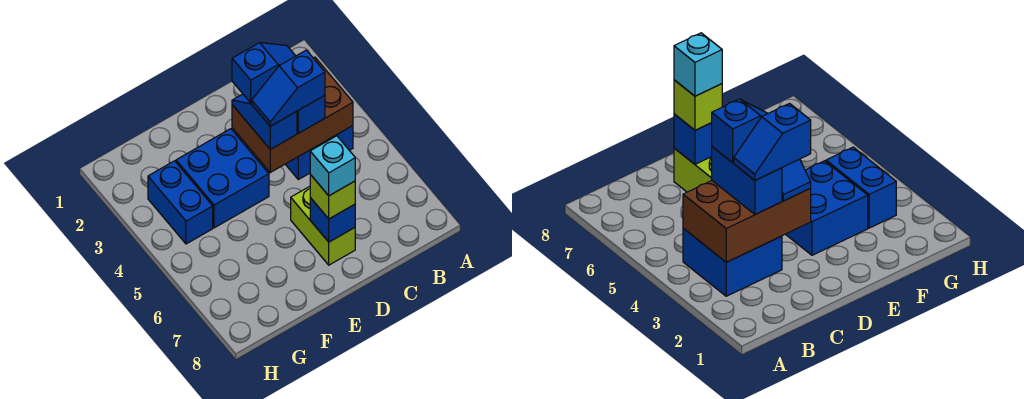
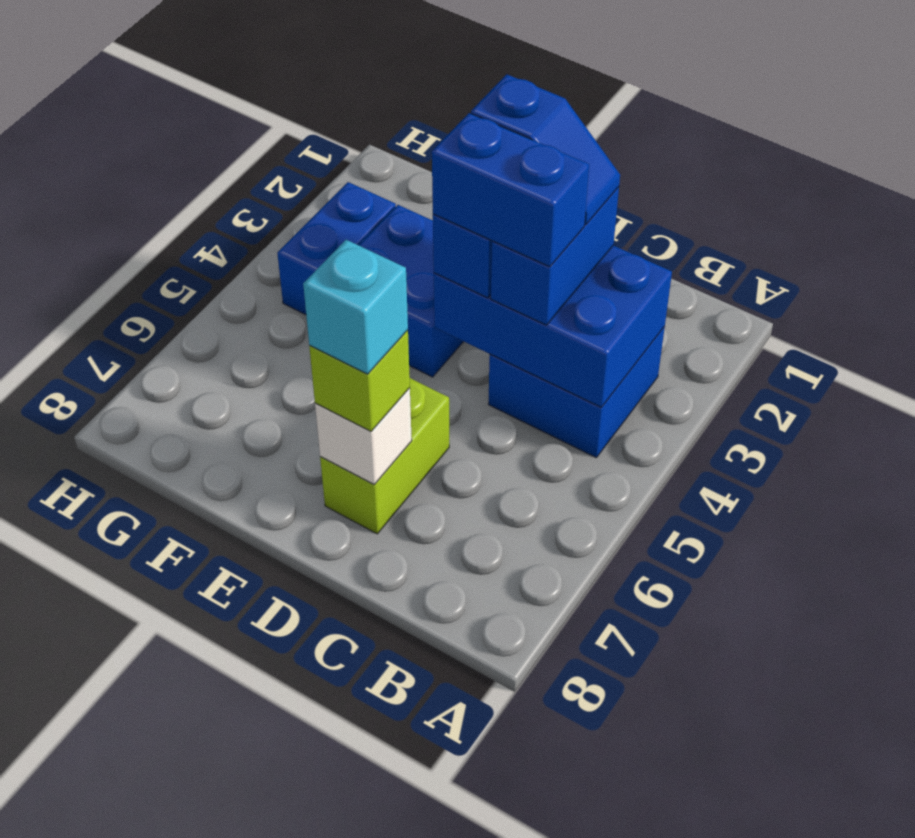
brown brick B3:D4 level 2 -> blue brick B3:D4 level 2
blue slope C4:D4 level 4 top C -> blue brick C4:D4 level 4
blue brick D7 level 2 -> white brick D7 level 2

